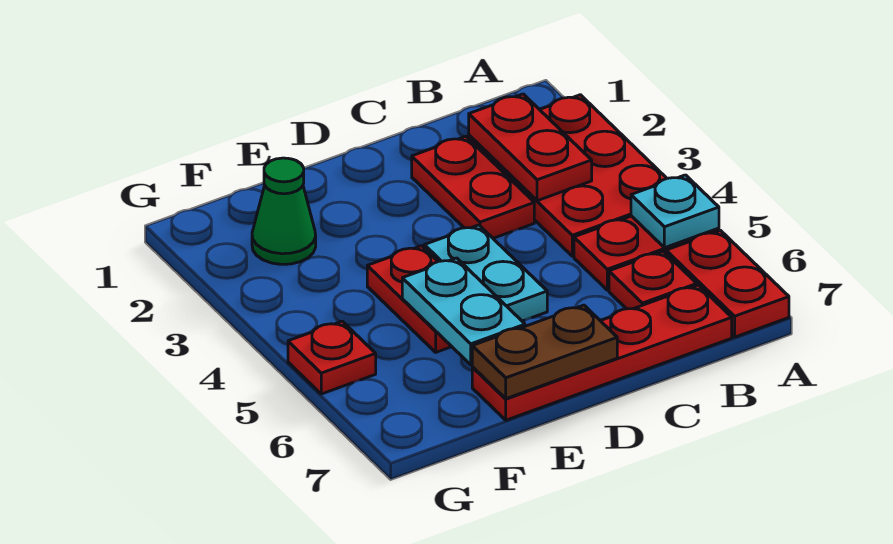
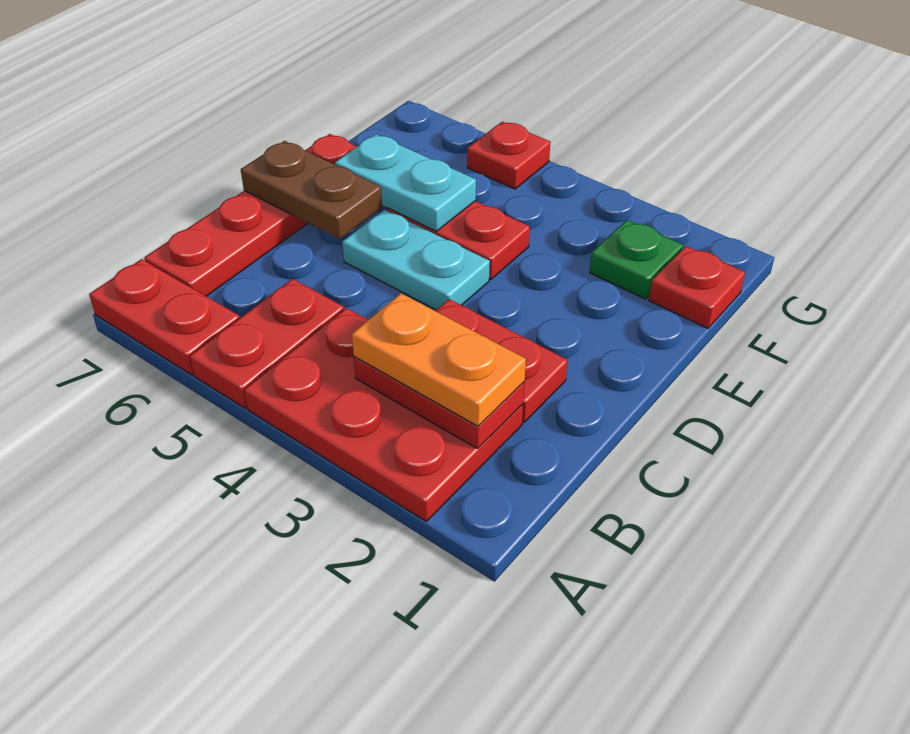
cyan plate A5 level 2 -> none
none -> orange plate B2:B3 level 3
red plate B6 level 1 -> red plate F1 level 1
brown plate D7:E7 level 2 -> brown plate D6:D7 level 2
green cone F2 level 1 -> green plate F2 level 1

